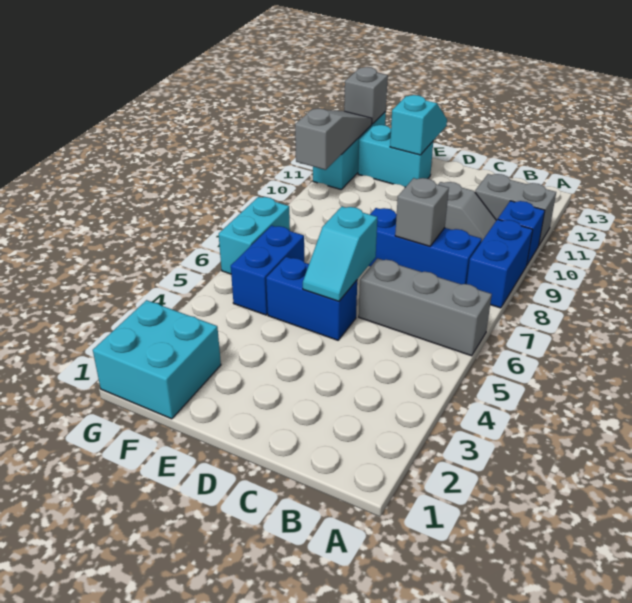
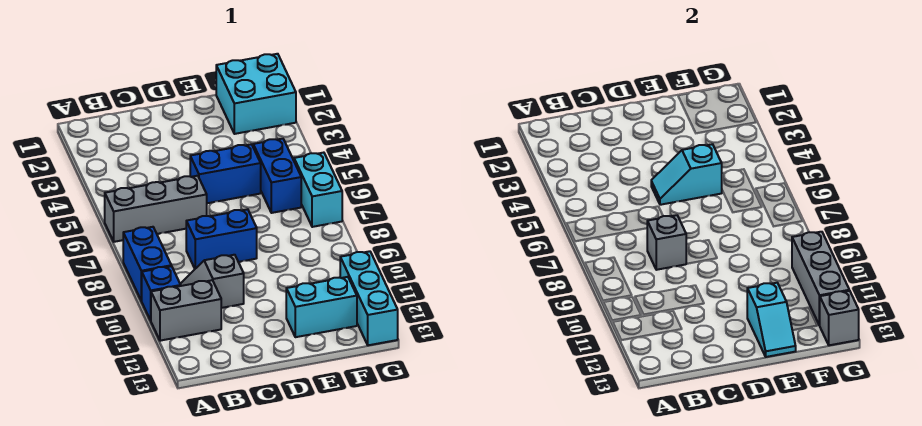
blue brick B8:D8 level 1 -> blue brick C8:D8 level 1
cyan slope D5:D6 level 2 top 6 -> cyan slope D5:E5 level 2 top E
grey slope G10:G12 level 2 top 10 -> grey brick G10:G12 level 2

